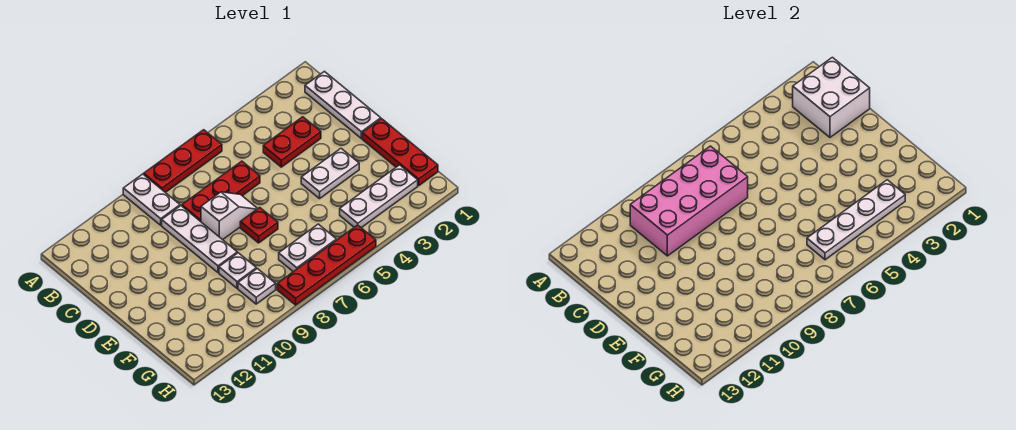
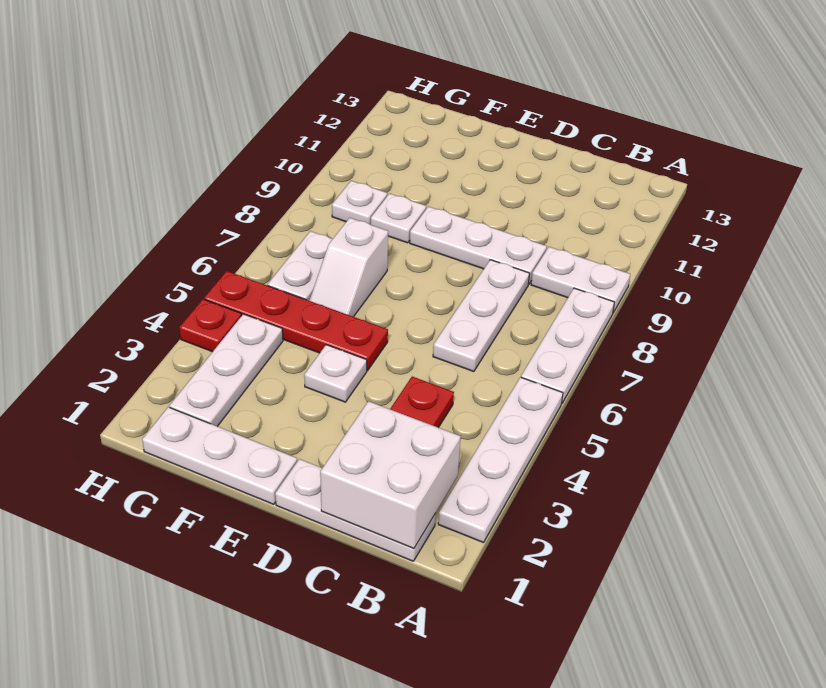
red plate A6:A8 level 1 -> white plate A6:A8 level 1
pink brick B7:C10 level 2 -> none
red plate C6:C8 level 1 -> white plate C6:C8 level 1
white slope D7:D8 level 1 top 8 -> white slope F6:F7 level 1 top 7
red plate E1:G1 level 1 -> white plate E1:G1 level 1
white plate E3:E4 level 1 -> white plate E4 level 1
red plate E7 level 1 -> red plate H4 level 1
white plate G3:G6 level 2 -> white plate A2:A5 level 1
red plate H5:H8 level 1 -> red plate E5:H5 level 1

